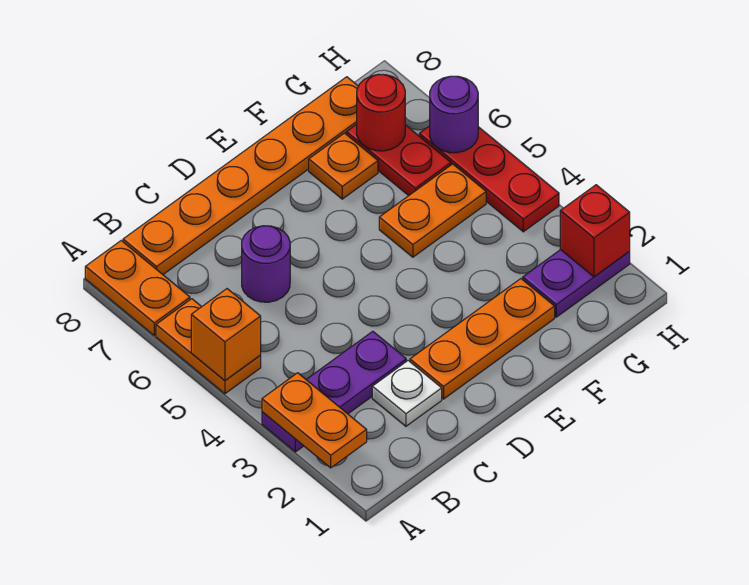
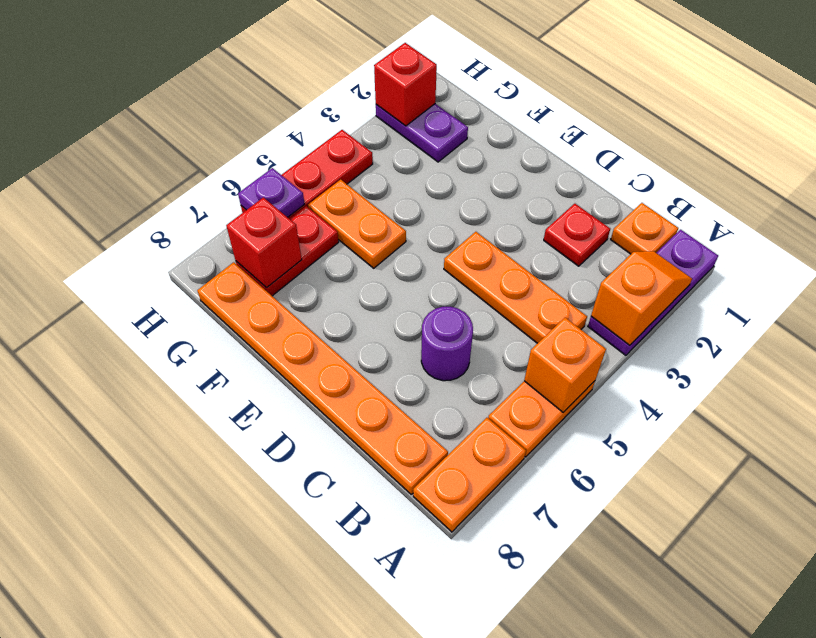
orange plate A2:A3 level 2 -> orange slope A2:A3 level 2 top 3
purple plate A3:C3 level 1 -> purple plate A1:A3 level 1
white plate C2 level 1 -> red plate C2 level 1
orange plate D2:F2 level 1 -> orange plate B4:D4 level 1
orange plate F7 level 1 -> orange plate B1 level 1
red round brick G7 level 2 -> red brick G7 level 2
purple round brick H6 level 2 -> purple plate H6 level 2

